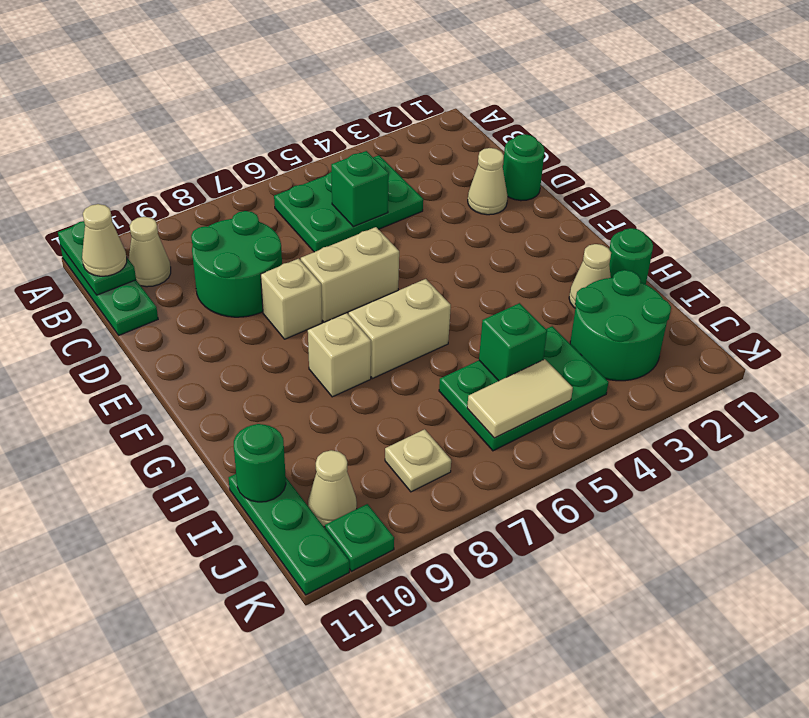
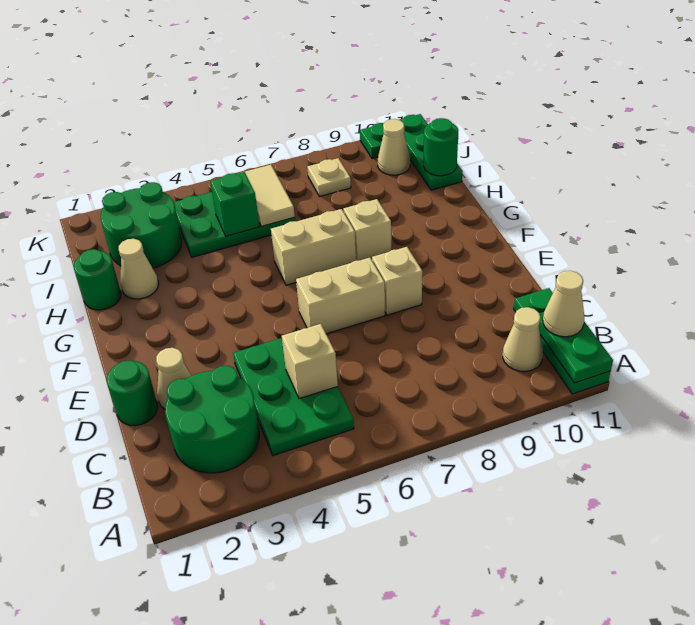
green plate B4:C6 level 1 -> green plate B4:D5 level 1
green brick C5 level 2 -> tan brick C5 level 2
green round brick C8:D9 level 1 -> green round brick B2:C3 level 1
tan tile J5:J6 level 2 -> tan tile I6:J6 level 2

